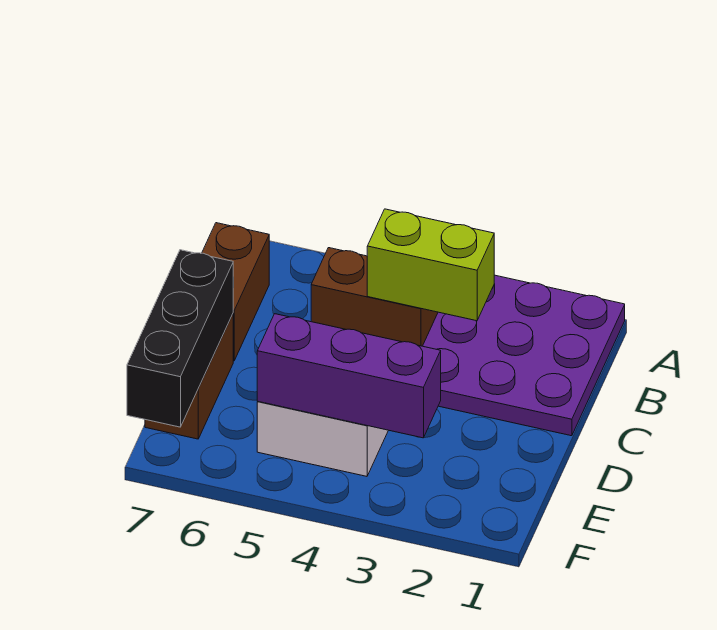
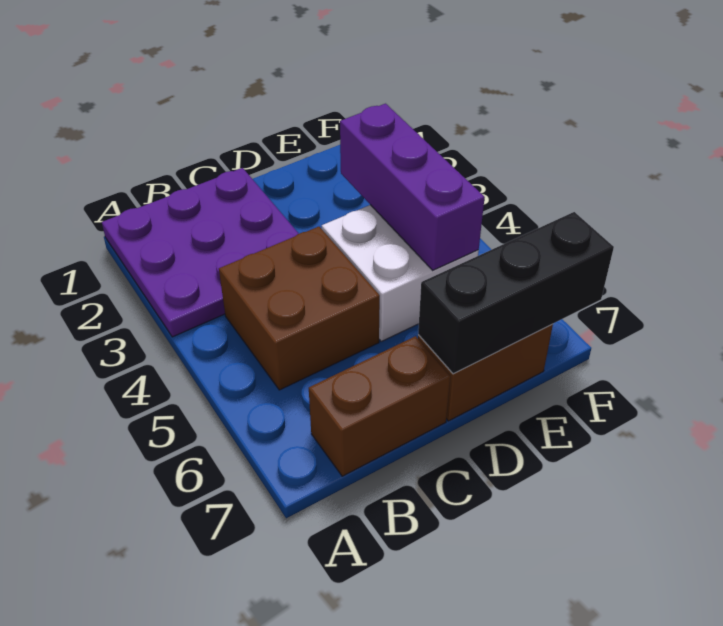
lime brick B3:B4 level 2 -> none
brown brick B4:B5 level 1 -> brown brick B4:C5 level 1

